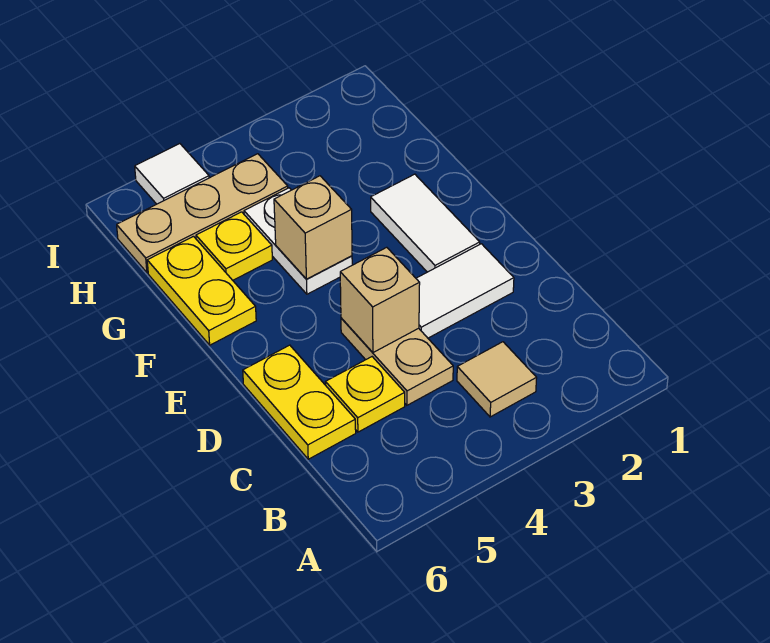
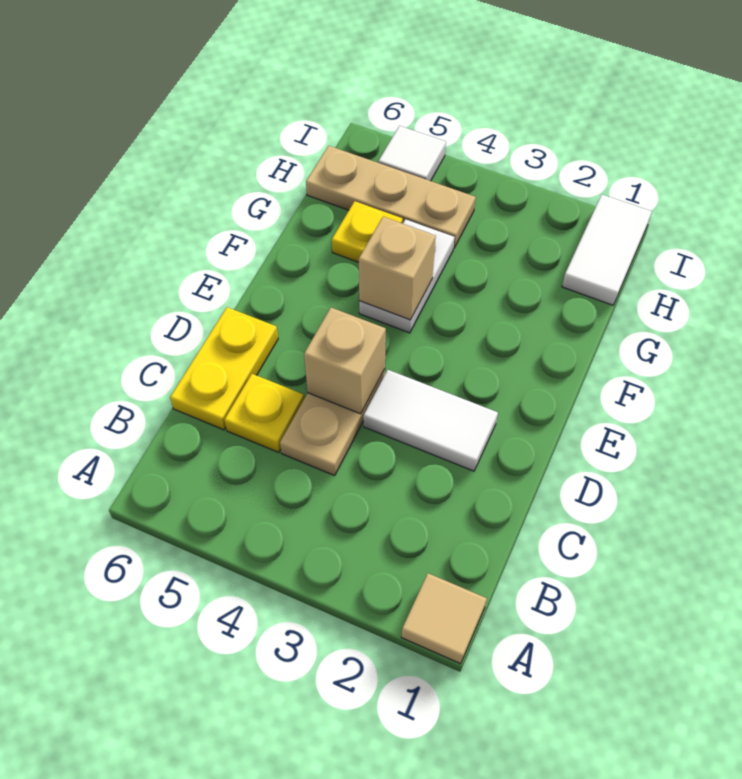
tan tile B3 level 1 -> tan tile A1 level 1
white tile E2:F2 level 1 -> white tile H1:I1 level 1
yellow plate F6:G6 level 1 -> none

